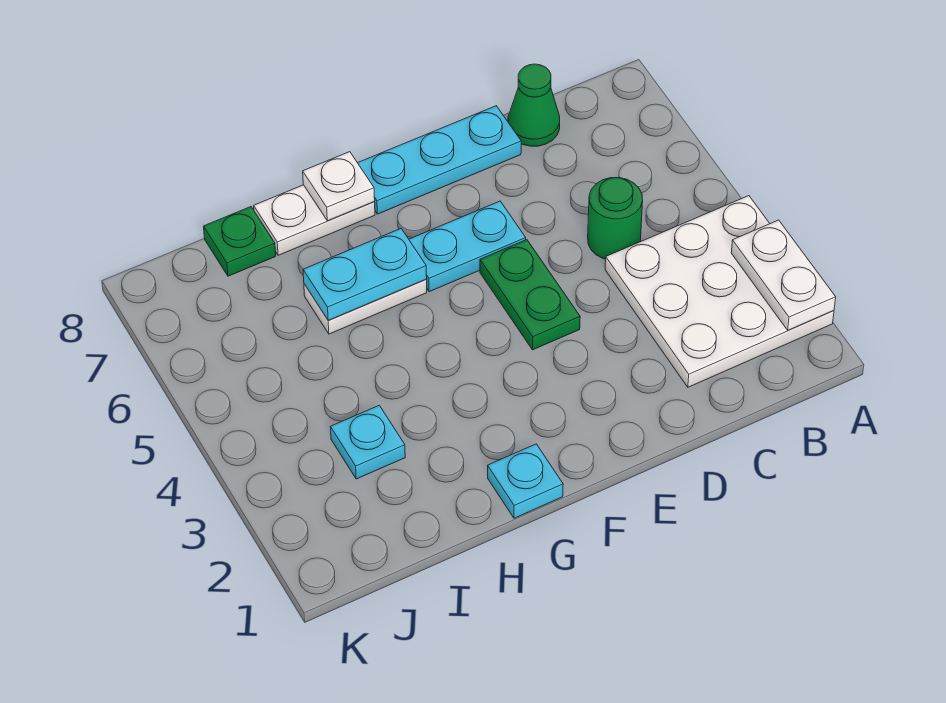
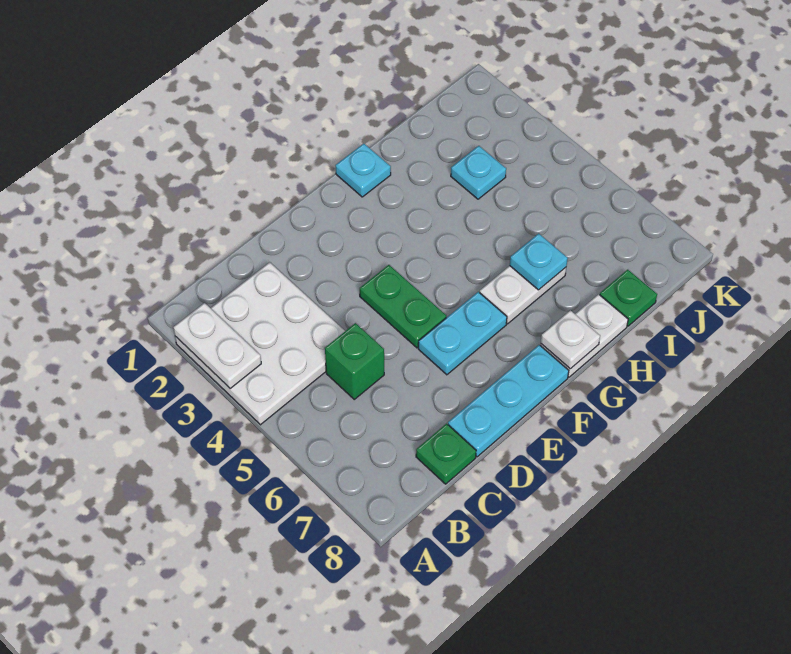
green round brick C5 level 1 -> green brick C5 level 1
green cone C8 level 1 -> green plate C8 level 1
cyan plate G6:H6 level 2 -> cyan plate H6 level 2

